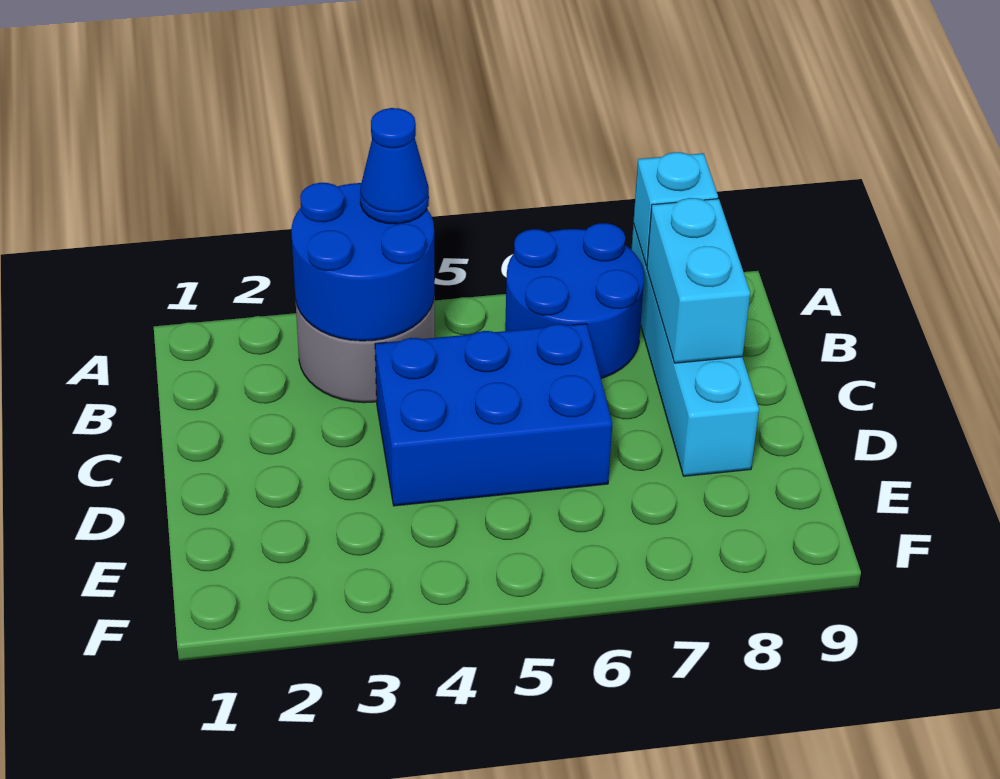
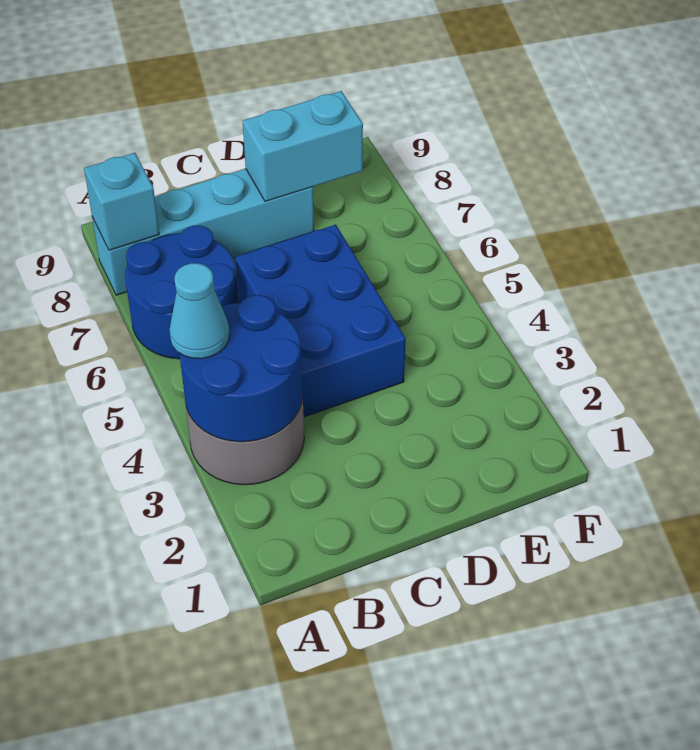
blue cone A4 level 3 -> cyan cone A4 level 3
cyan brick B8:C8 level 2 -> cyan brick D8:E8 level 2

